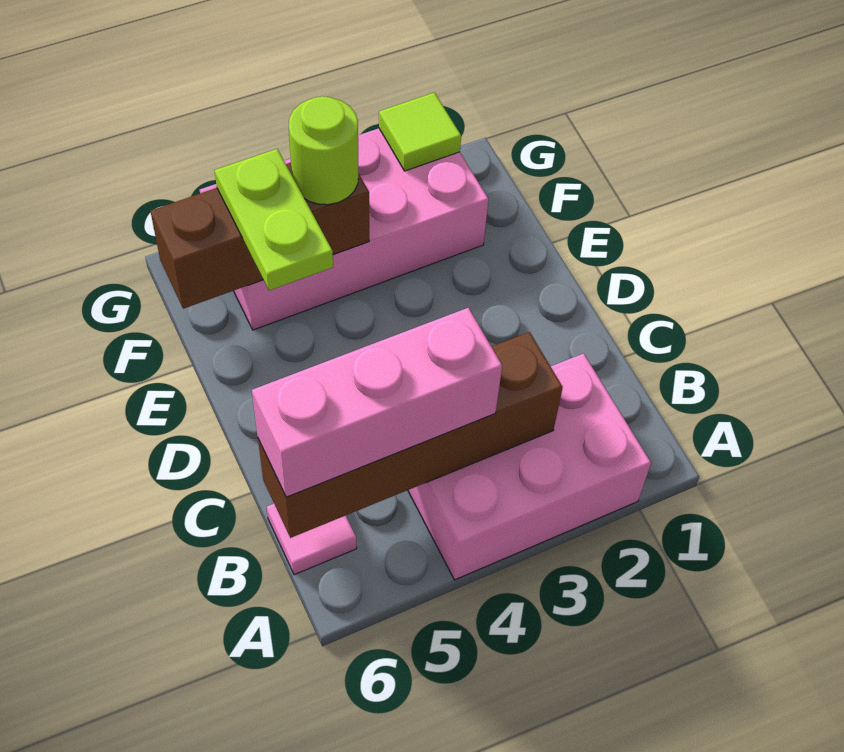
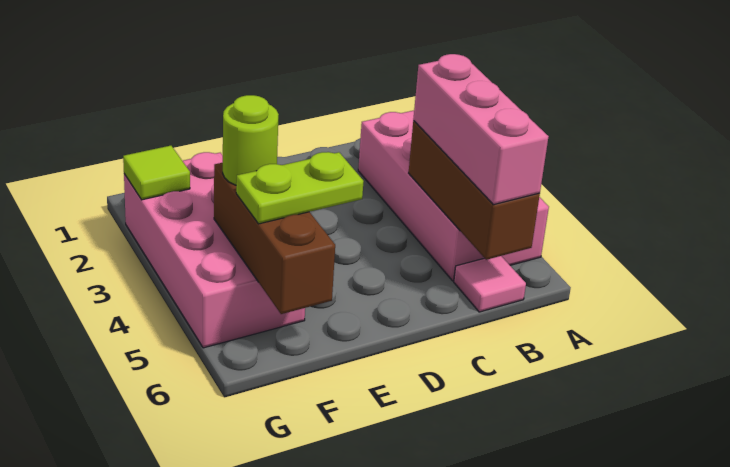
pink brick A2:B4 level 1 -> pink brick A2:B5 level 1
brown brick B3:B6 level 2 -> brown brick B4:B6 level 2

